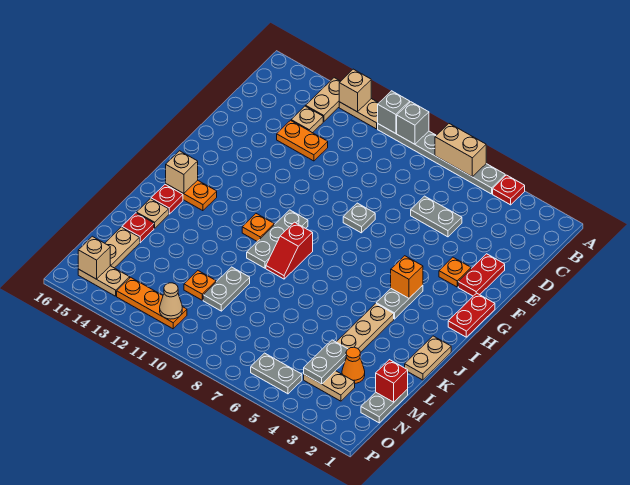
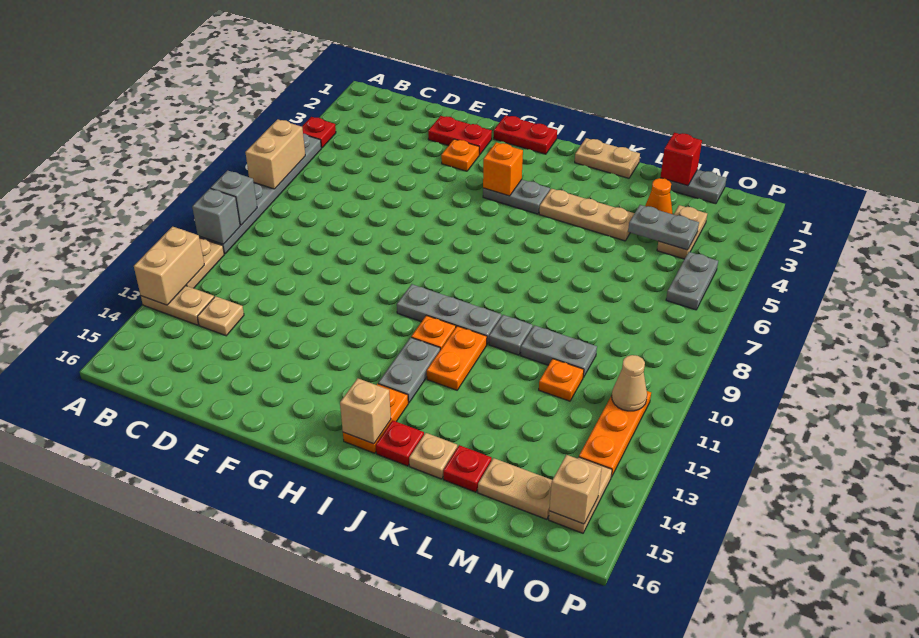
tan brick A12 level 2 -> tan brick A12:A13 level 2
grey plate D5:D6 level 1 -> grey plate I12:I13 level 1
orange plate D12:D13 level 1 -> orange plate J11:J12 level 1
grey plate F8 level 1 -> grey plate K10 level 1
red slope I9:J9 level 1 top I -> none

